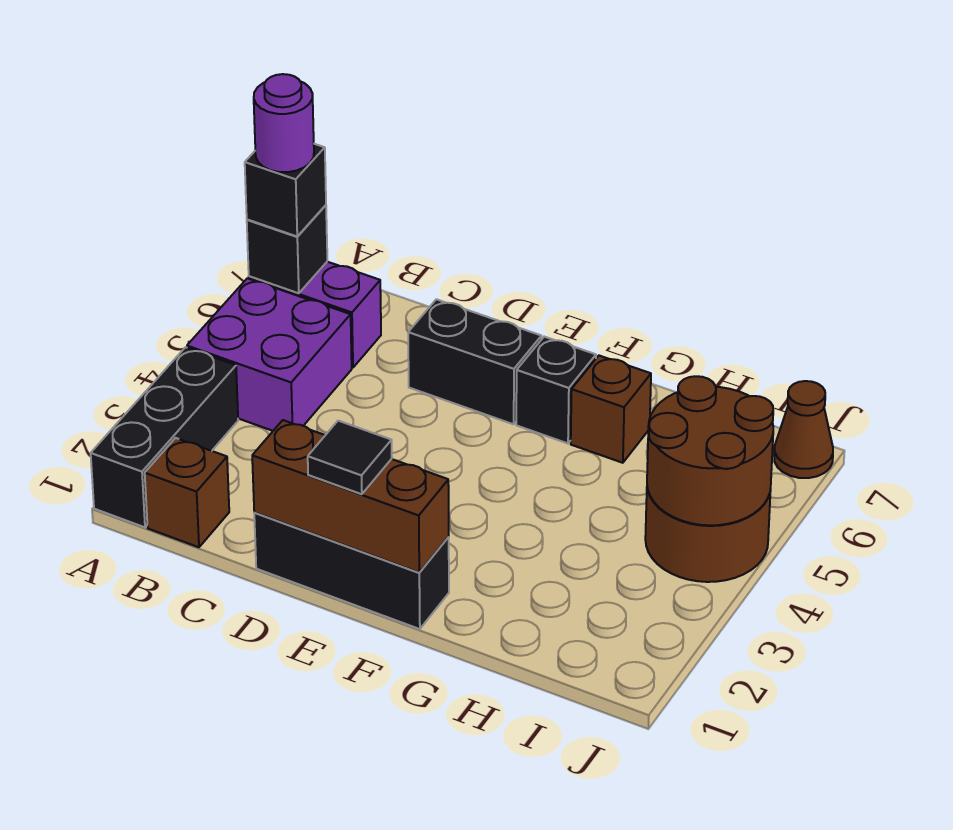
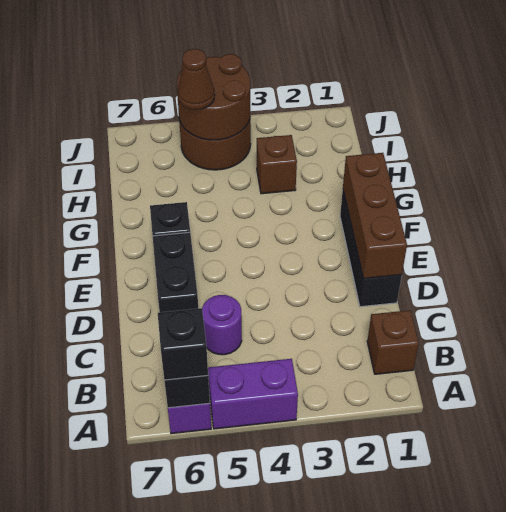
black brick A1:A3 level 1 -> none
purple brick A4:B5 level 1 -> purple brick A4:A5 level 1
purple round brick A6 level 4 -> purple round brick C5 level 1
black tile E1 level 3 -> none
brown brick G6 level 1 -> brown brick H3 level 1
brown cone J7 level 1 -> brown cone I5 level 3

